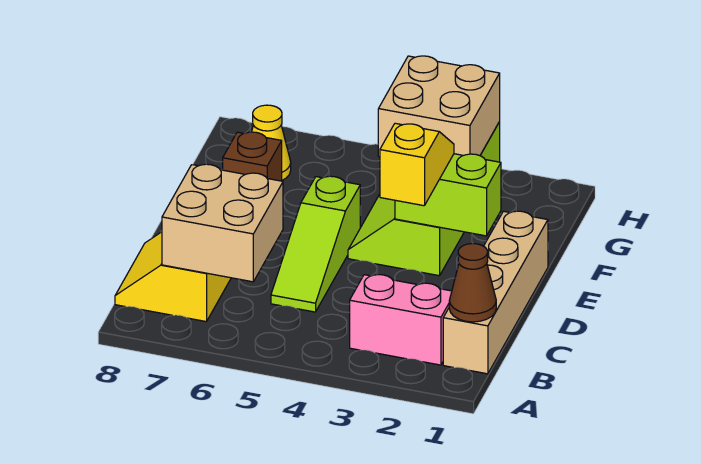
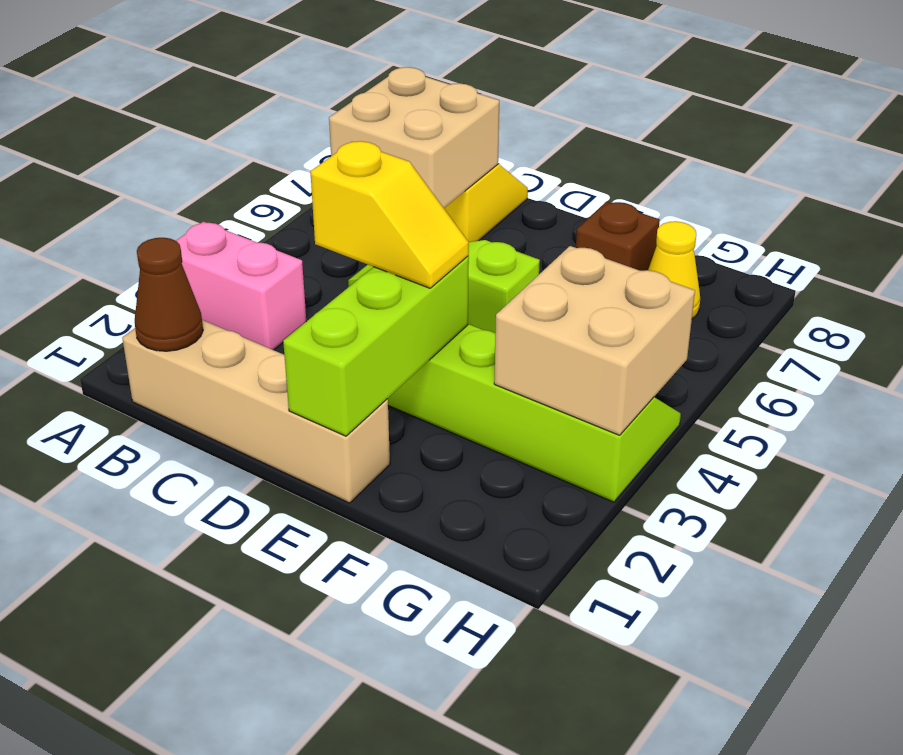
pink brick B2:B3 level 1 -> pink brick A3:B3 level 1
lime brick E2:E3 level 2 -> lime brick E1:E3 level 2

